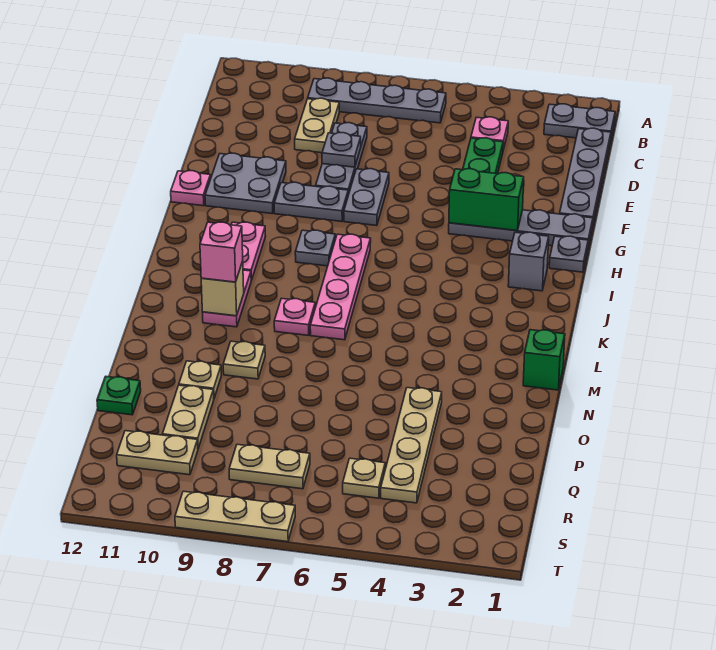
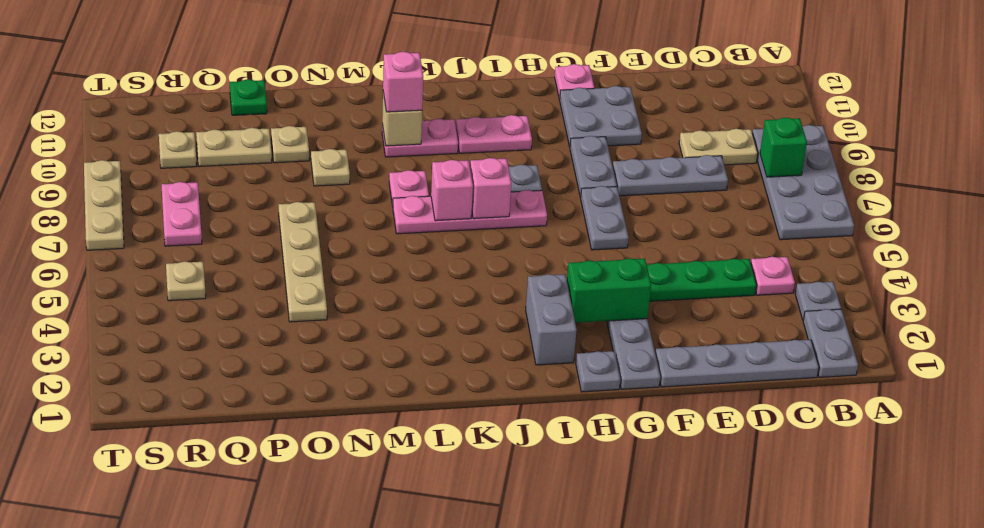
grey plate B6:B9 level 1 -> grey plate A6:B9 level 1
grey plate E8 level 2 -> grey plate B3 level 1
grey plate F7:G7 level 1 -> grey plate G6:G7 level 1
green brick G3:G4 level 2 -> green brick G3:H3 level 2
grey brick I2 level 1 -> grey brick I2:I3 level 1
none -> pink brick J7 level 2
none -> pink brick K7 level 2
green brick M1 level 1 -> green brick B8 level 2
tan plate O4:R4 level 1 -> tan plate O4:O7 level 1
tan plate R7:R8 level 1 -> pink plate R7:R8 level 1
tan plate R10:R11 level 1 -> tan plate R10 level 1

